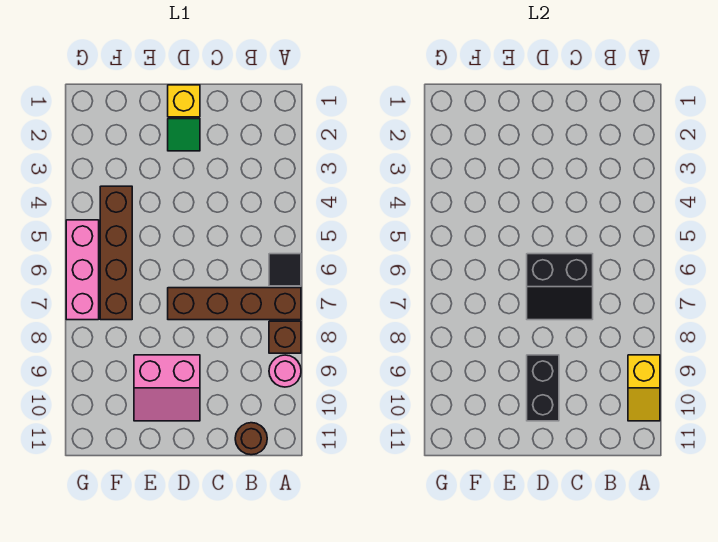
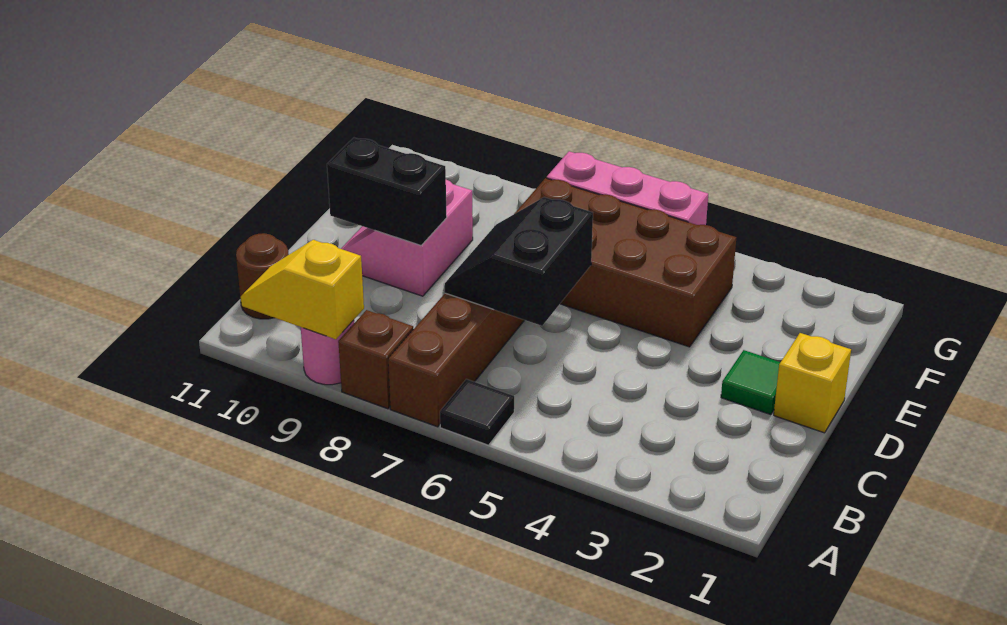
brown brick F4:F7 level 1 -> brown brick E4:F7 level 1

